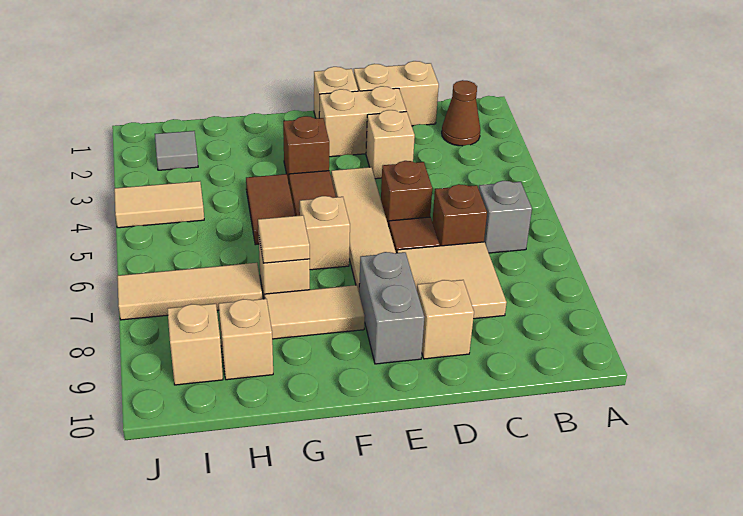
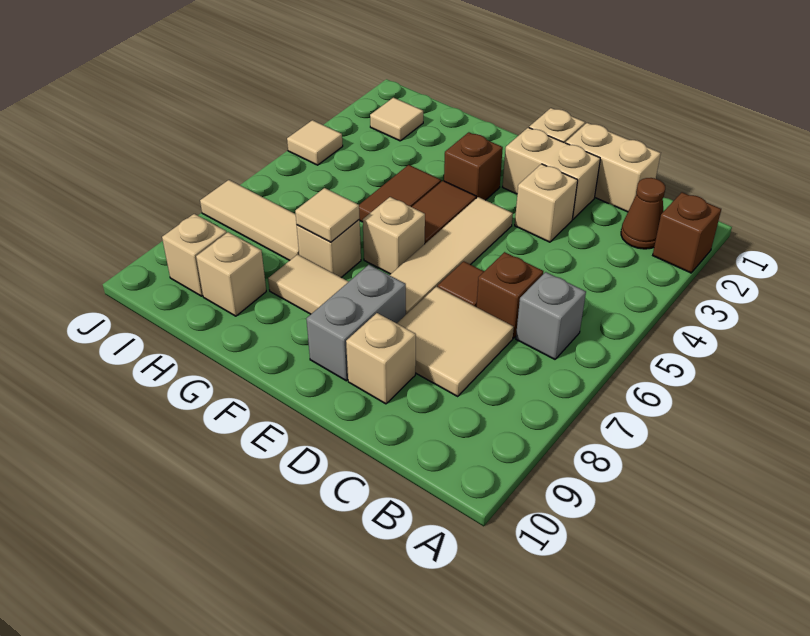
brown brick D5 level 1 -> brown brick A2 level 1
grey tile I2 level 1 -> tan tile I2 level 1
tan tile I4:J4 level 1 -> tan tile J4 level 1

